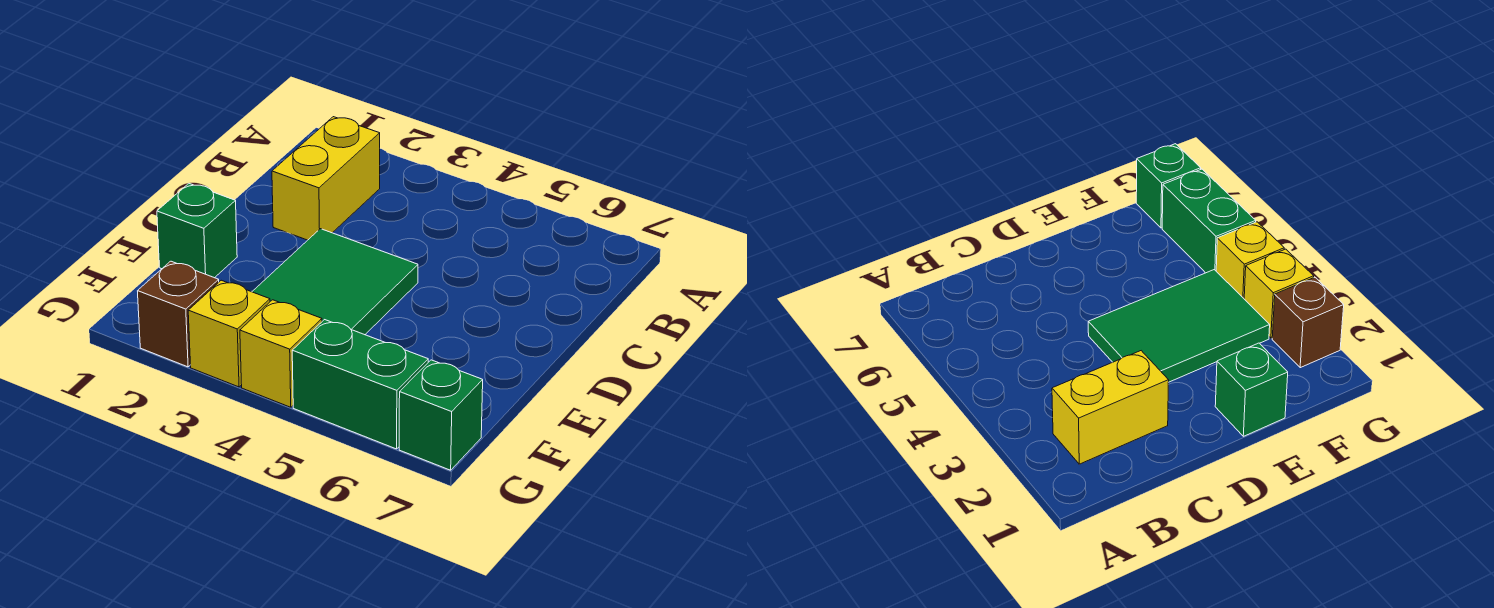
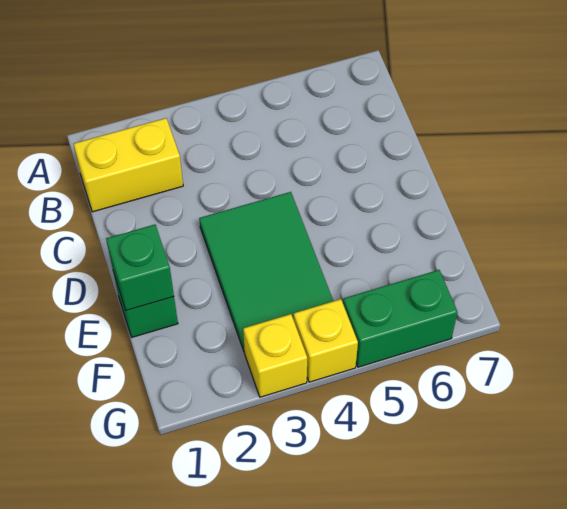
yellow brick B2:C2 level 1 -> yellow brick B1:B2 level 1
brown brick G2 level 1 -> none
green brick G7 level 1 -> green brick E1 level 2

